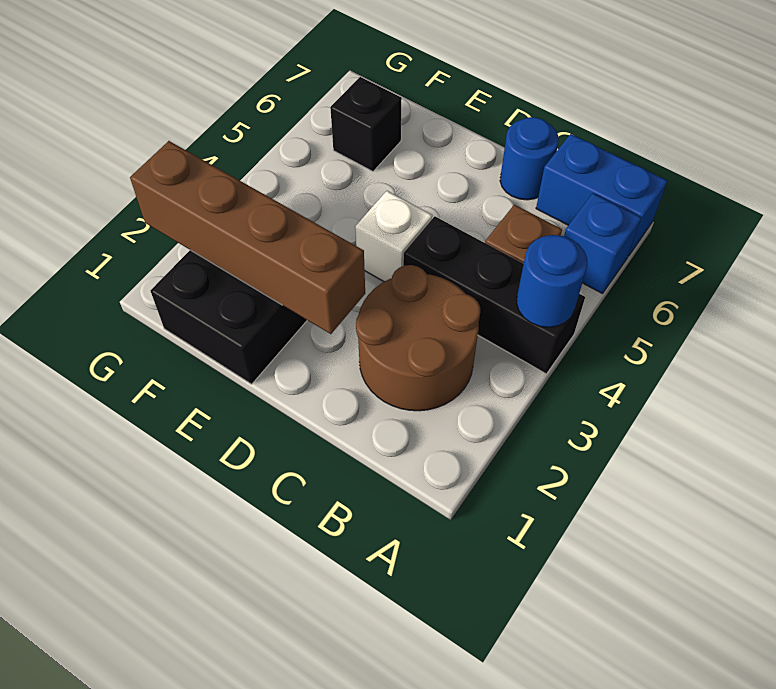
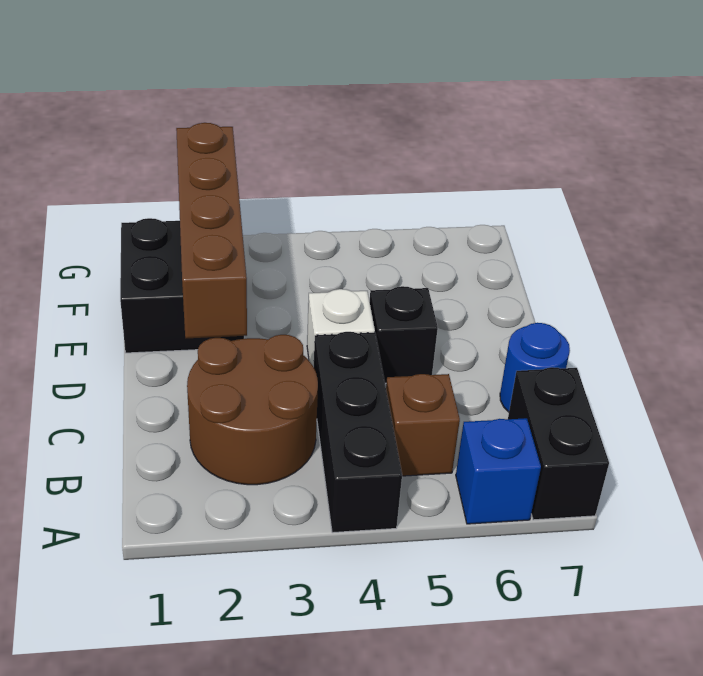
blue round brick A4 level 2 -> none
blue brick A7:B7 level 1 -> black brick A7:B7 level 1
black brick F6 level 1 -> black brick D5 level 1

